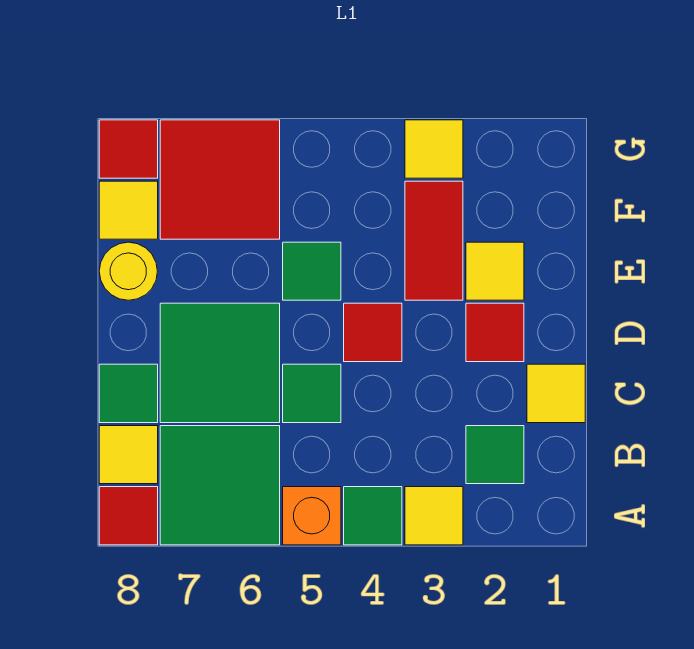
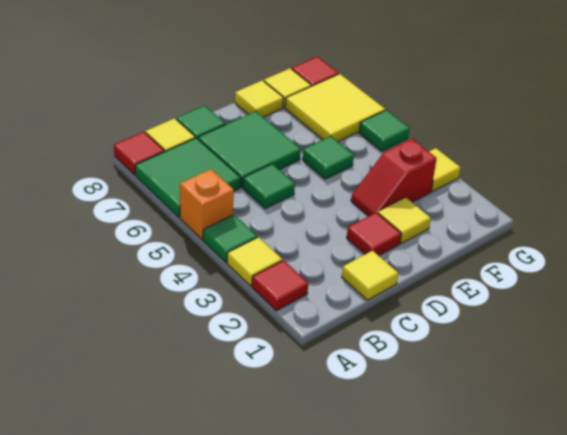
green tile B2 level 1 -> green tile G5 level 1
red tile D4 level 1 -> red tile A2 level 1
red tile E3:F3 level 1 -> red slope E3:F3 level 1 top F
yellow round brick E8 level 1 -> yellow tile E8 level 1
red tile F6:G7 level 1 -> yellow tile F6:G7 level 1

